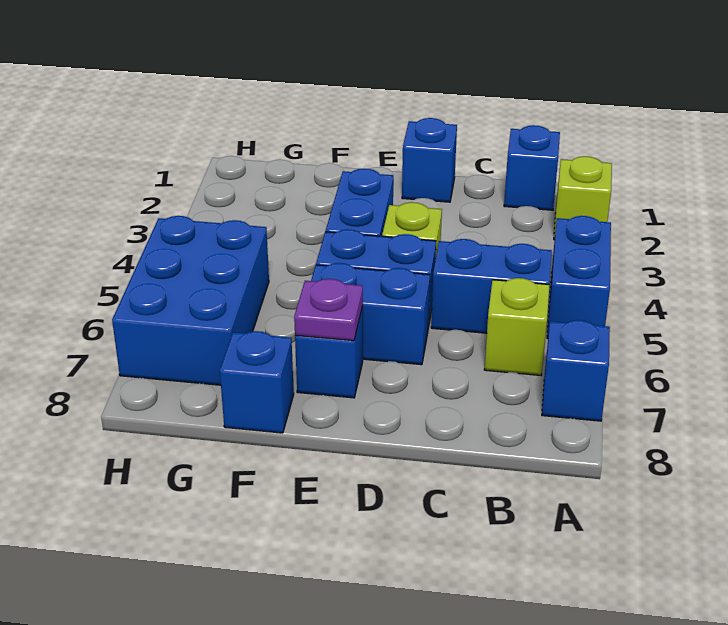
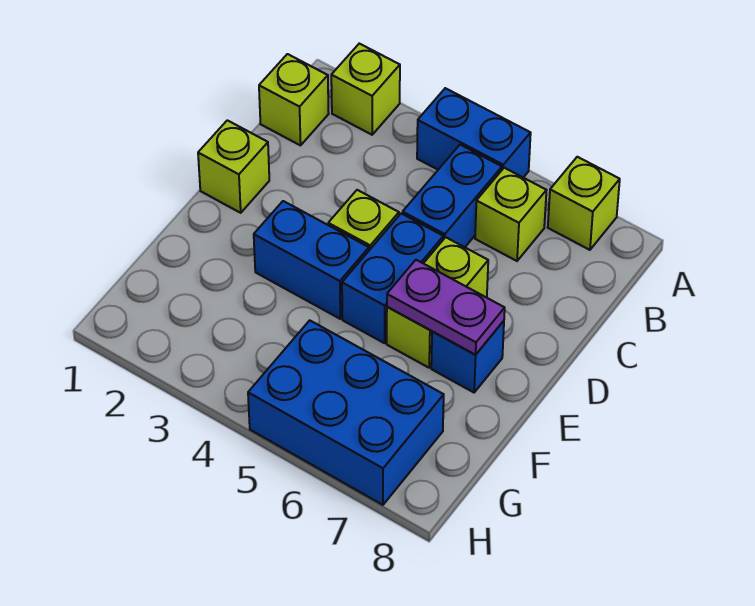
blue brick A7 level 1 -> lime brick A7 level 1
blue brick B1 level 1 -> lime brick B1 level 1
blue brick D1 level 1 -> lime brick D1 level 1
blue brick D6:E6 level 1 -> lime brick D6:E6 level 1
purple plate E7 level 2 -> purple plate E6:E7 level 2
blue brick F8 level 1 -> none

